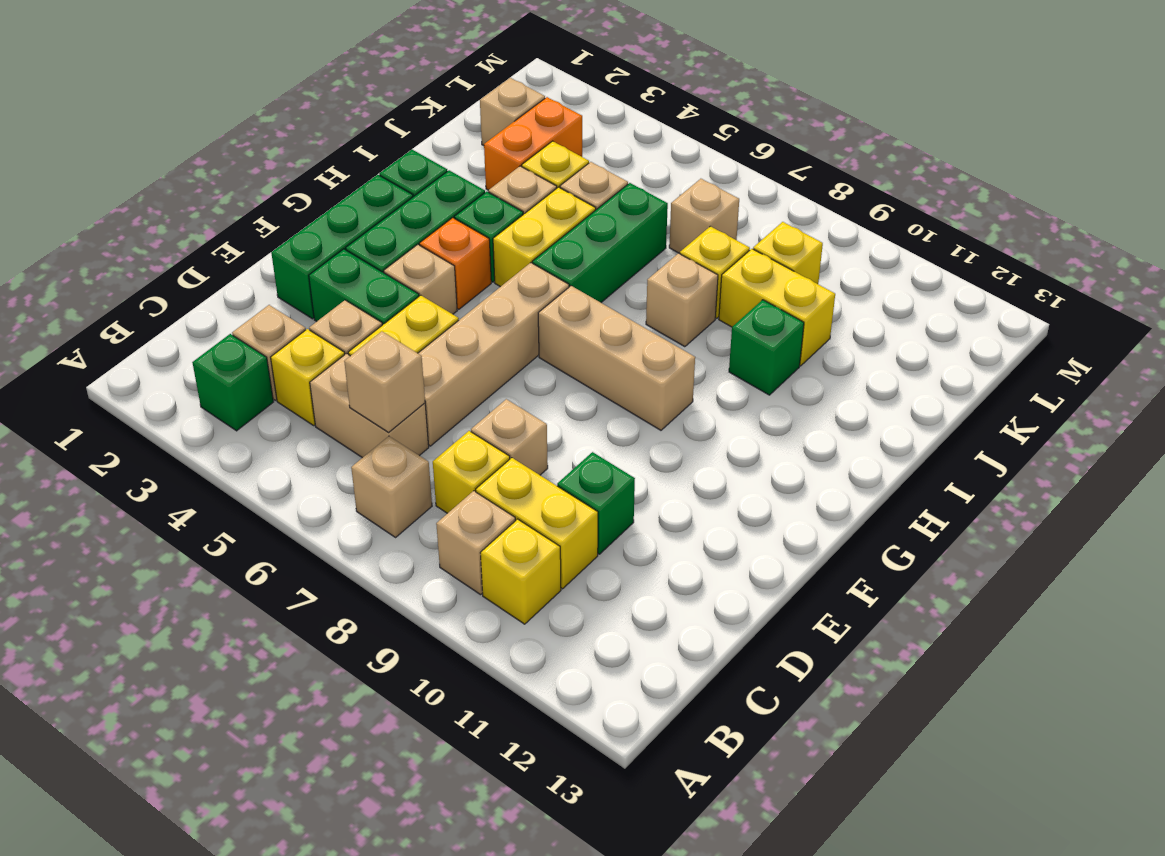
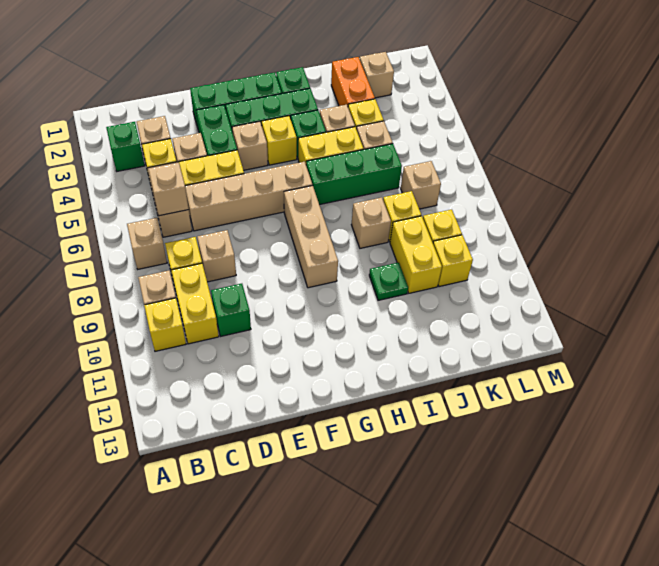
orange brick G4 level 1 -> yellow brick G4 level 1
green brick I10 level 1 -> green plate I10 level 1
orange brick J3:K3 level 1 -> orange brick J2:J3 level 1
none -> yellow brick K10 level 1

